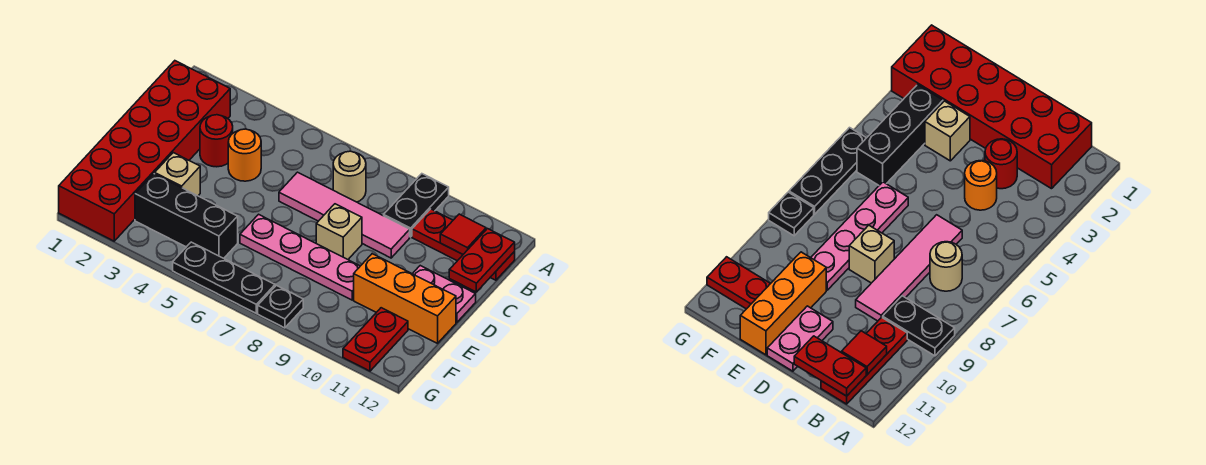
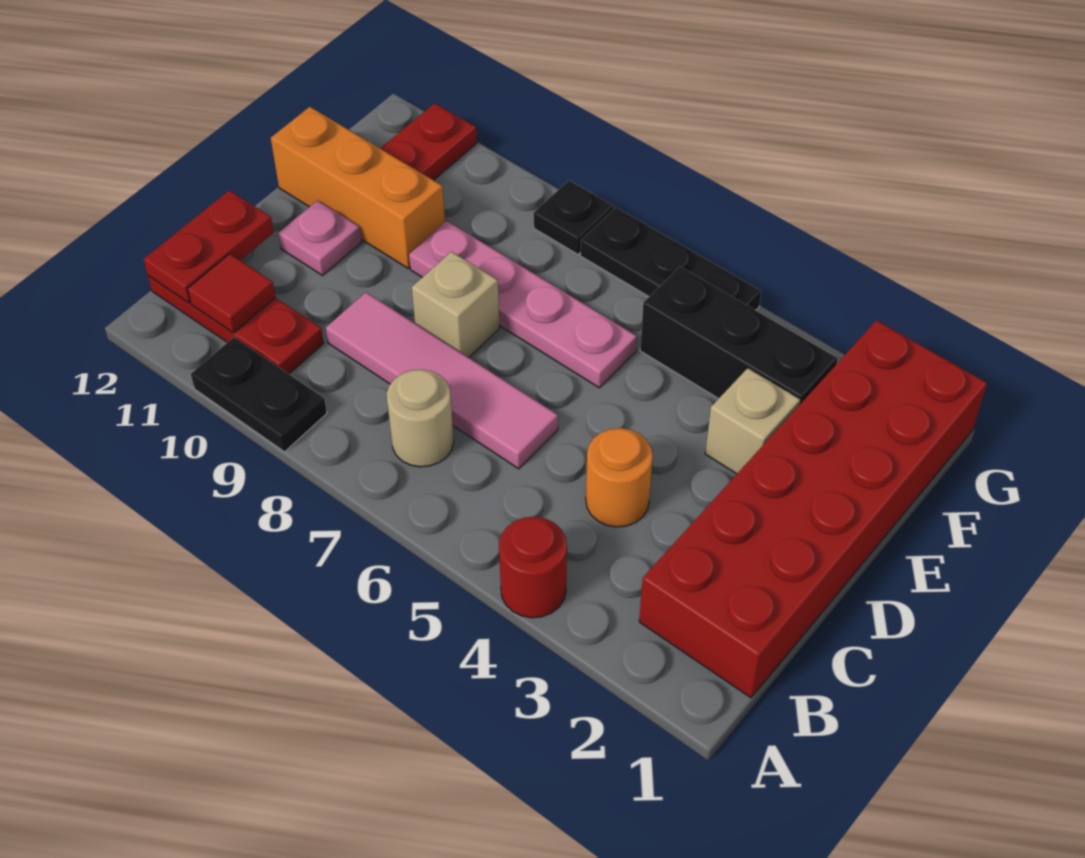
black plate A9:B9 level 1 -> black plate A9:A10 level 1
red round brick C3 level 1 -> red round brick A4 level 1
pink plate D11:D12 level 1 -> pink plate D11 level 1

